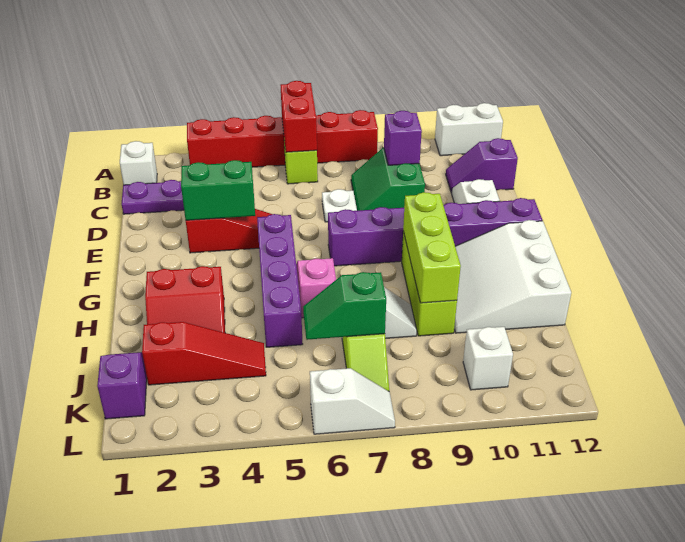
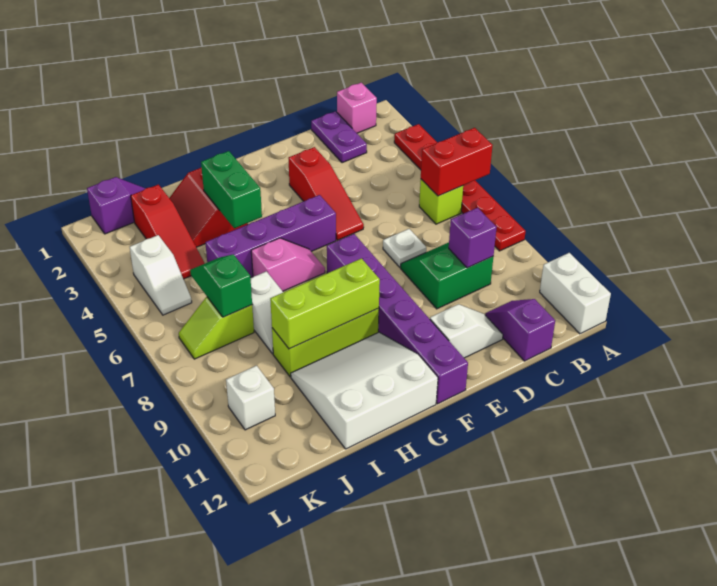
red brick A3:A8 level 1 -> red plate A3:A8 level 1
white brick B1 level 1 -> pink brick B1 level 1
green brick E3:E4 level 2 -> green brick H3:H4 level 2
white slope L6:L7 level 1 top 6 -> white slope K4:K5 level 1 top 4

